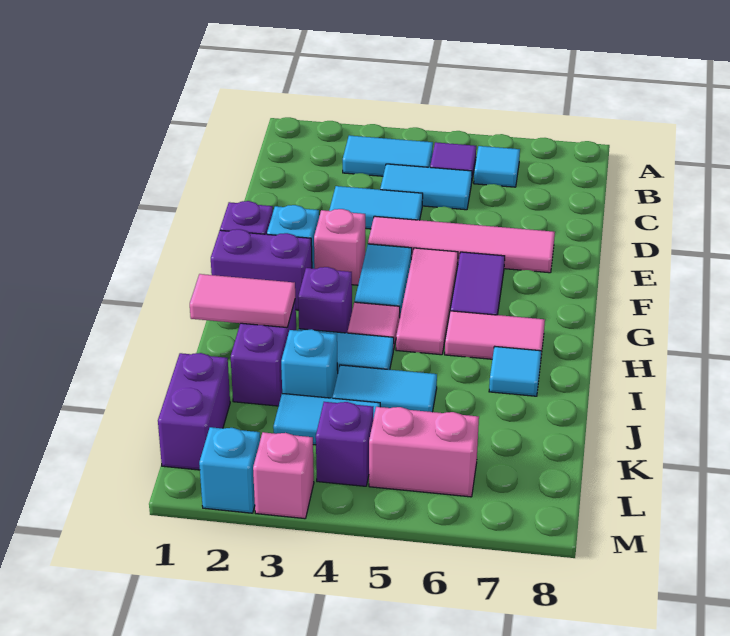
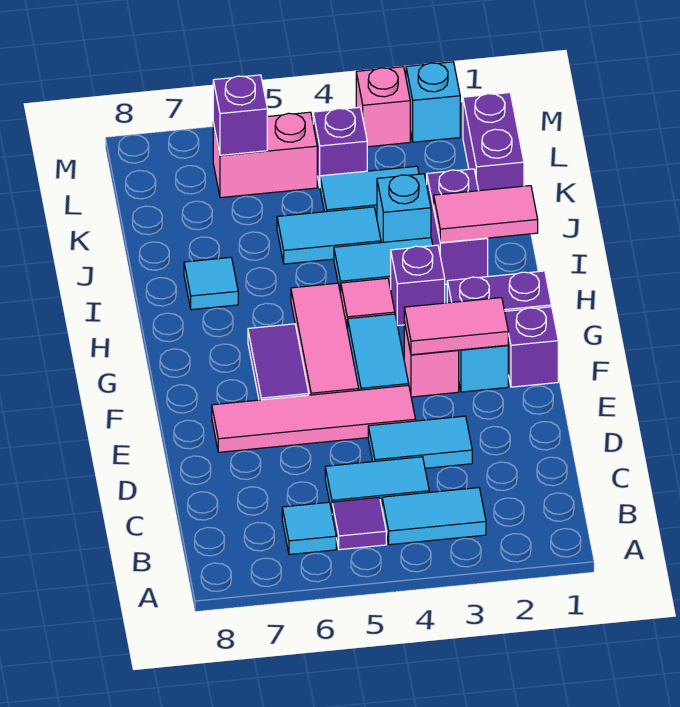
pink tile H6:H7 level 1 -> pink tile F2:F3 level 2
none -> purple brick L6 level 2

